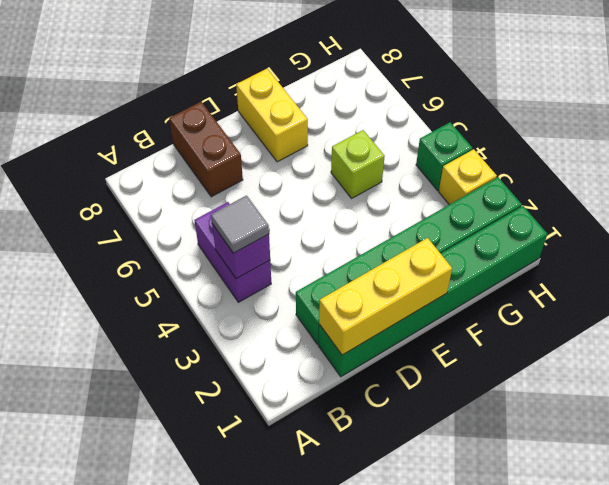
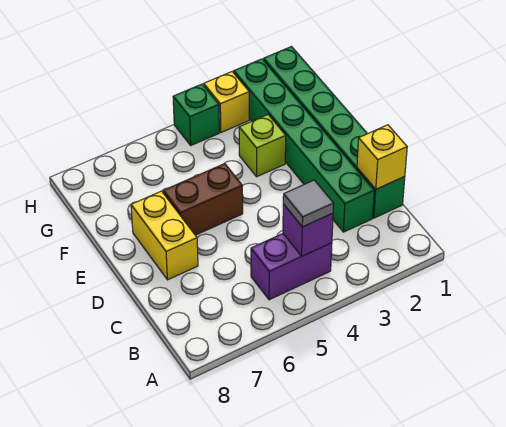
yellow brick C1:E1 level 2 -> yellow brick C1 level 2
brown brick C7:C8 level 1 -> brown brick E5:E6 level 1
yellow brick E7:E8 level 1 -> yellow brick D7:E7 level 1
lime brick F5 level 1 -> lime brick F3 level 1

